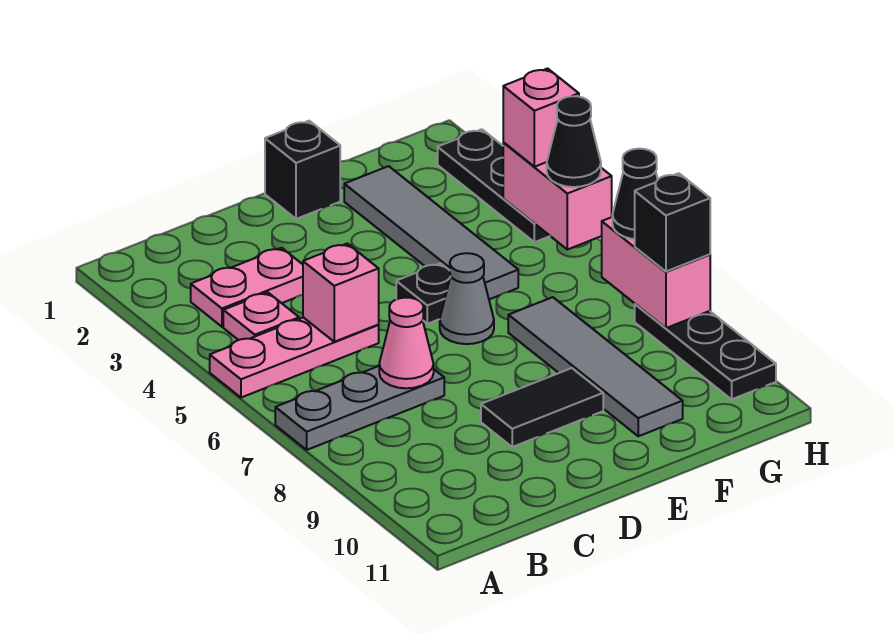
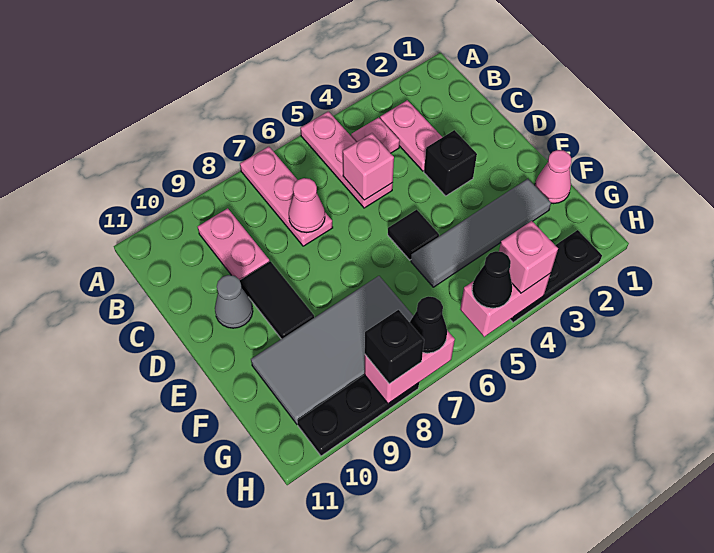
grey plate A7:C7 level 1 -> pink plate A7:C7 level 1
none -> pink plate B9:C9 level 1
black brick E1 level 1 -> black brick D3 level 1
black plate E5 level 1 -> black tile E5 level 1
grey cone E6 level 1 -> grey cone D10 level 1
none -> pink cone F1 level 1
grey tile F7:F10 level 1 -> grey tile F7:G10 level 1

